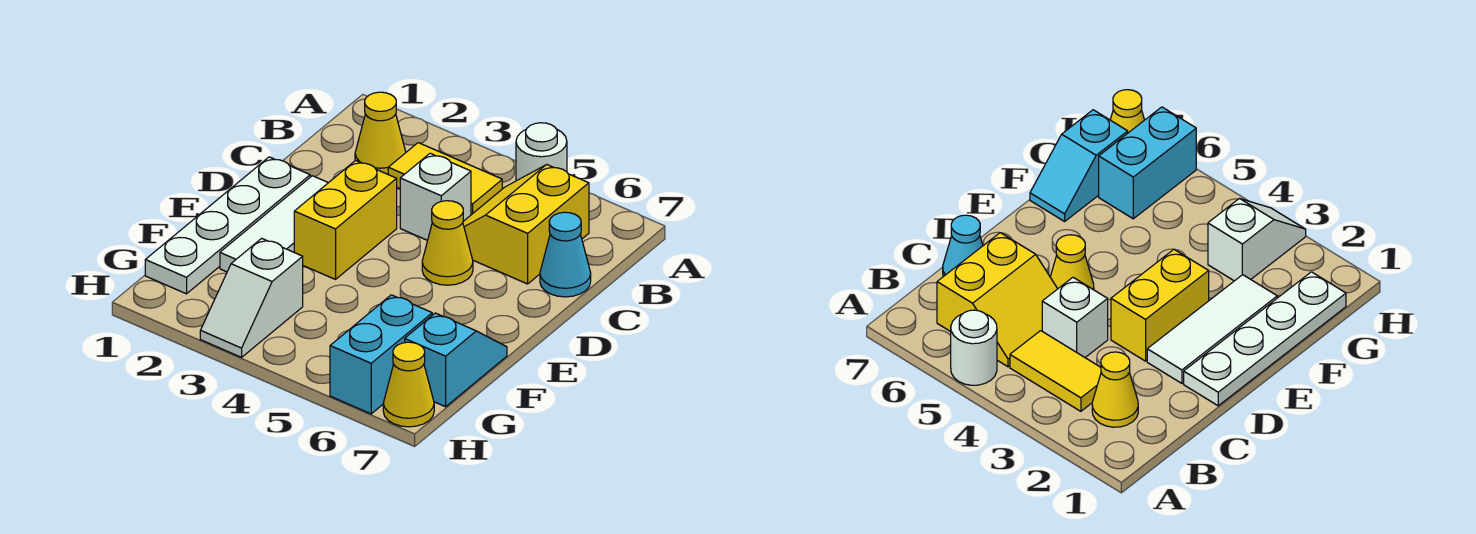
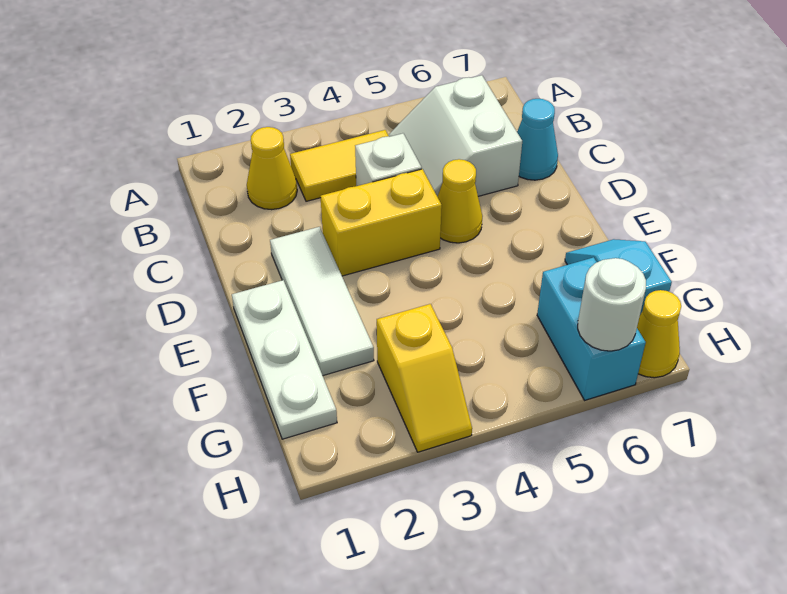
white round brick A5 level 1 -> white round brick H6 level 2
yellow slope B5:C6 level 1 top 6 -> white slope B5:C6 level 1 top 6
white plate D1:G1 level 1 -> white plate E1:G1 level 1
yellow brick D3:E3 level 1 -> yellow brick D3:D4 level 1
white slope G3:H3 level 1 top G -> yellow slope G3:H3 level 1 top G

